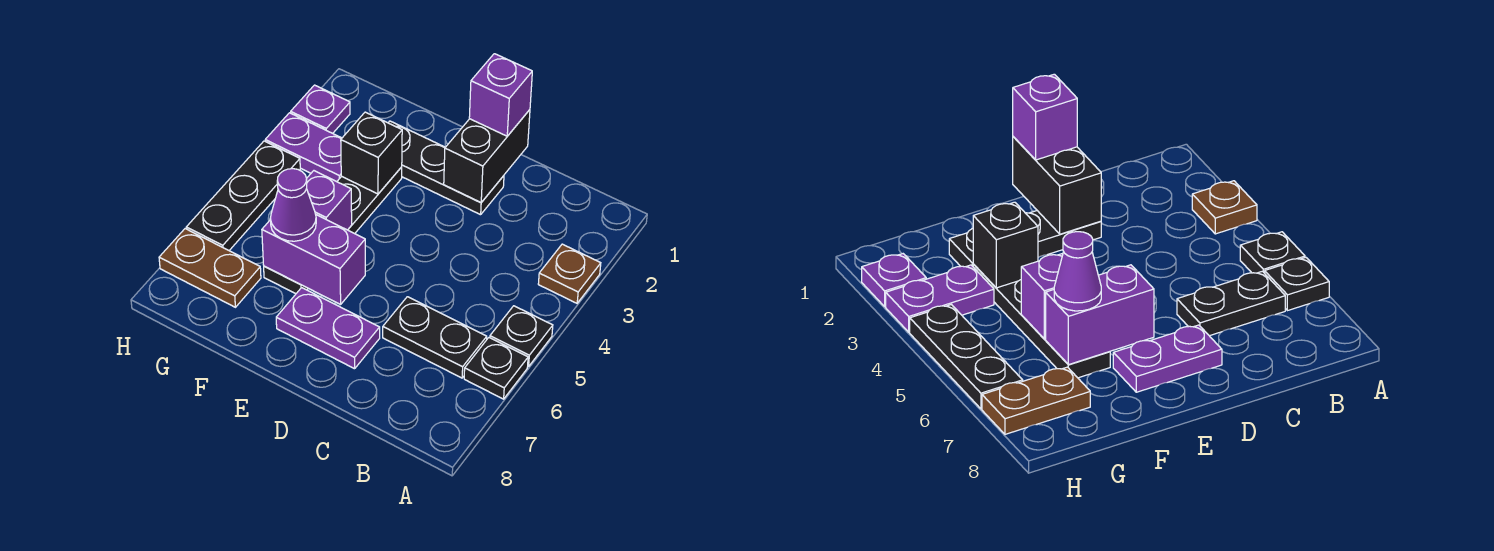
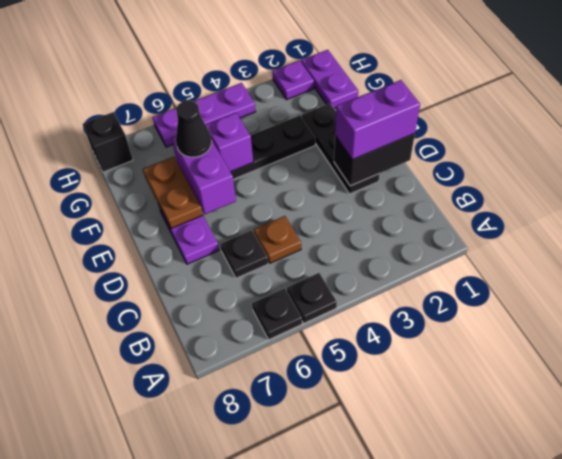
brown plate A3 level 1 -> brown plate C5 level 1
black plate B6:C6 level 1 -> black plate C6 level 1
purple brick D1 level 3 -> purple brick D1:D2 level 3
black brick F3 level 2 -> black brick H8 level 1
purple cone F6 level 3 -> black cone F6 level 3
purple plate G3:H3 level 1 -> purple plate G1:H1 level 1
brown plate G7:H7 level 1 -> brown plate E7:F7 level 2
black plate H4:H6 level 1 -> purple plate H4:H6 level 1

